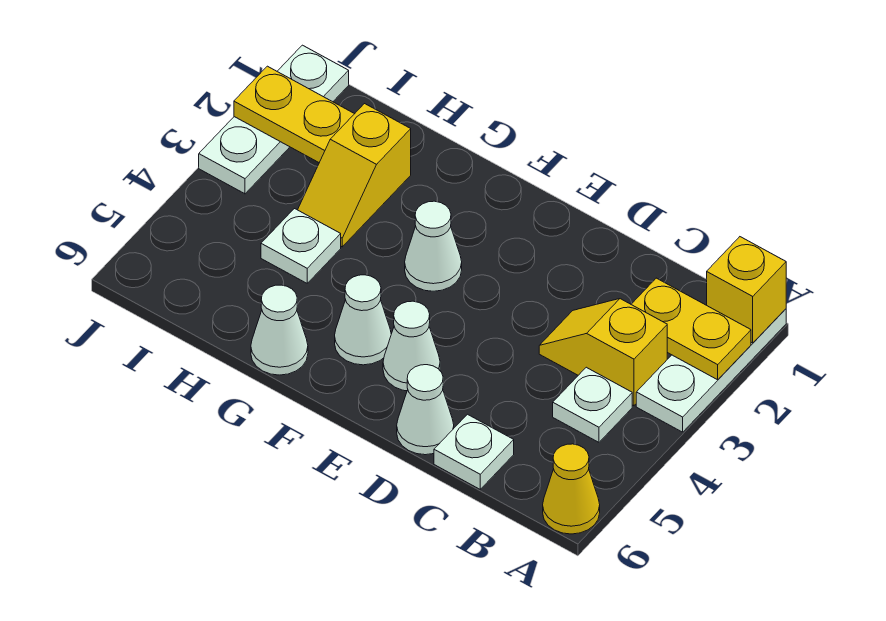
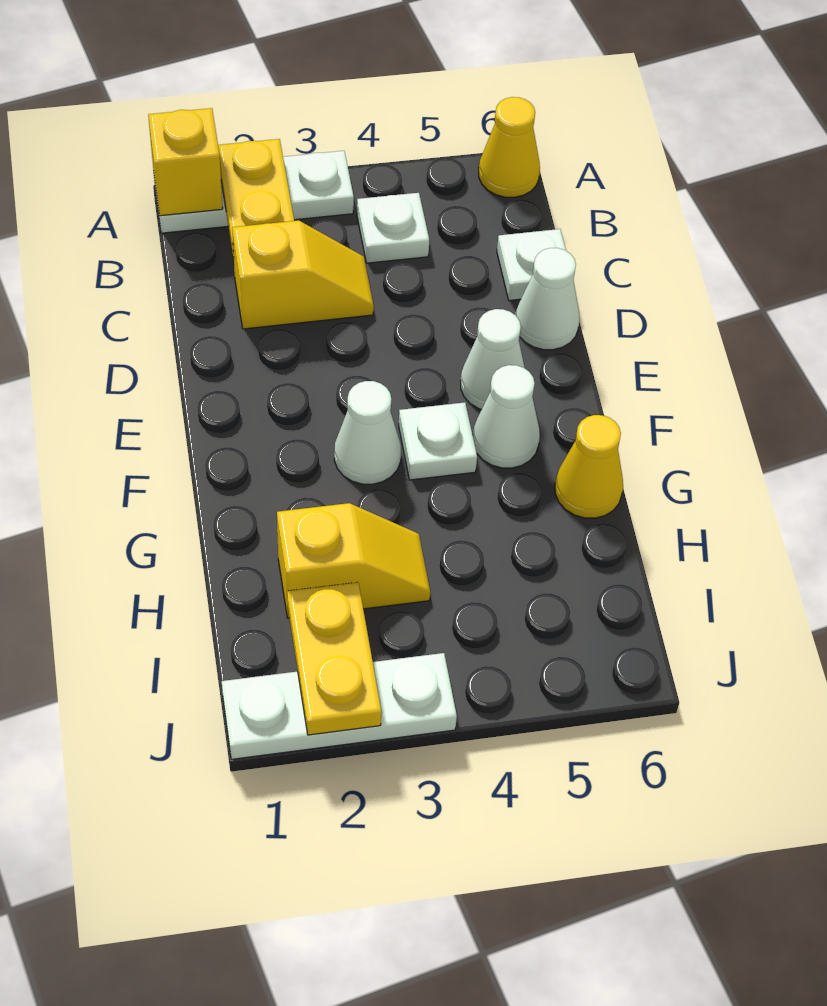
yellow slope B3:C3 level 1 top B -> yellow slope C2:C3 level 1 top 2
white cone G6 level 1 -> yellow cone G6 level 1
white plate H4 level 1 -> white plate F4 level 1

